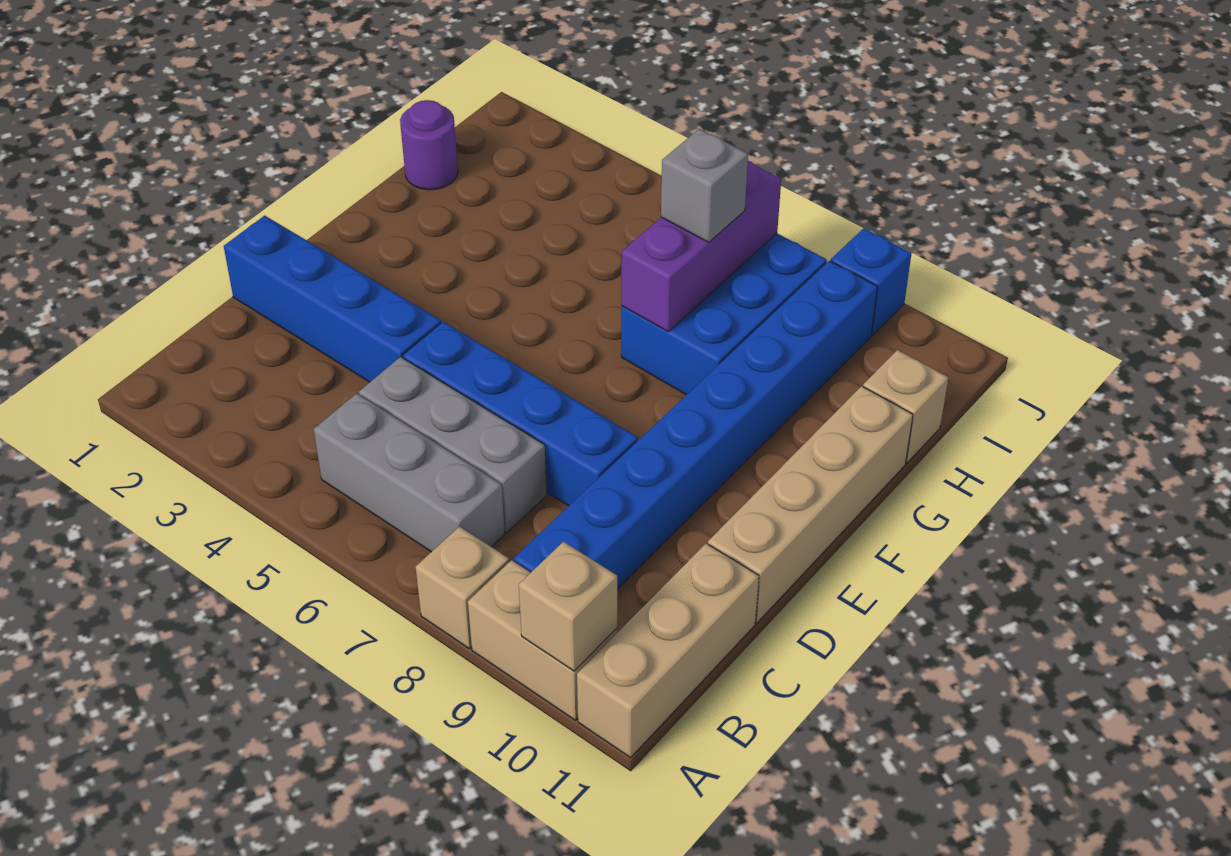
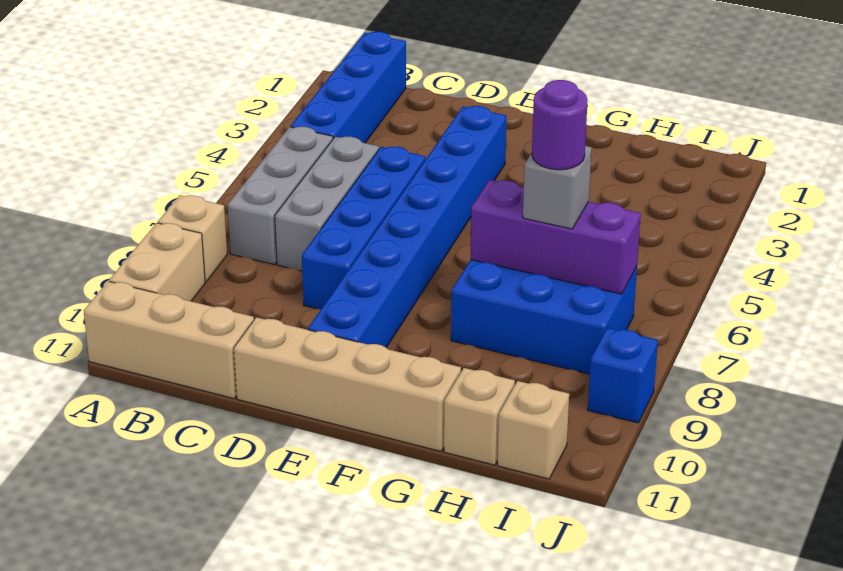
tan brick A10 level 2 -> tan brick I11 level 1
blue brick B9:I9 level 1 -> blue brick E3:E10 level 1
blue brick D1:D4 level 1 -> blue brick B1:B4 level 1
purple round brick H1 level 1 -> purple round brick H7 level 4

